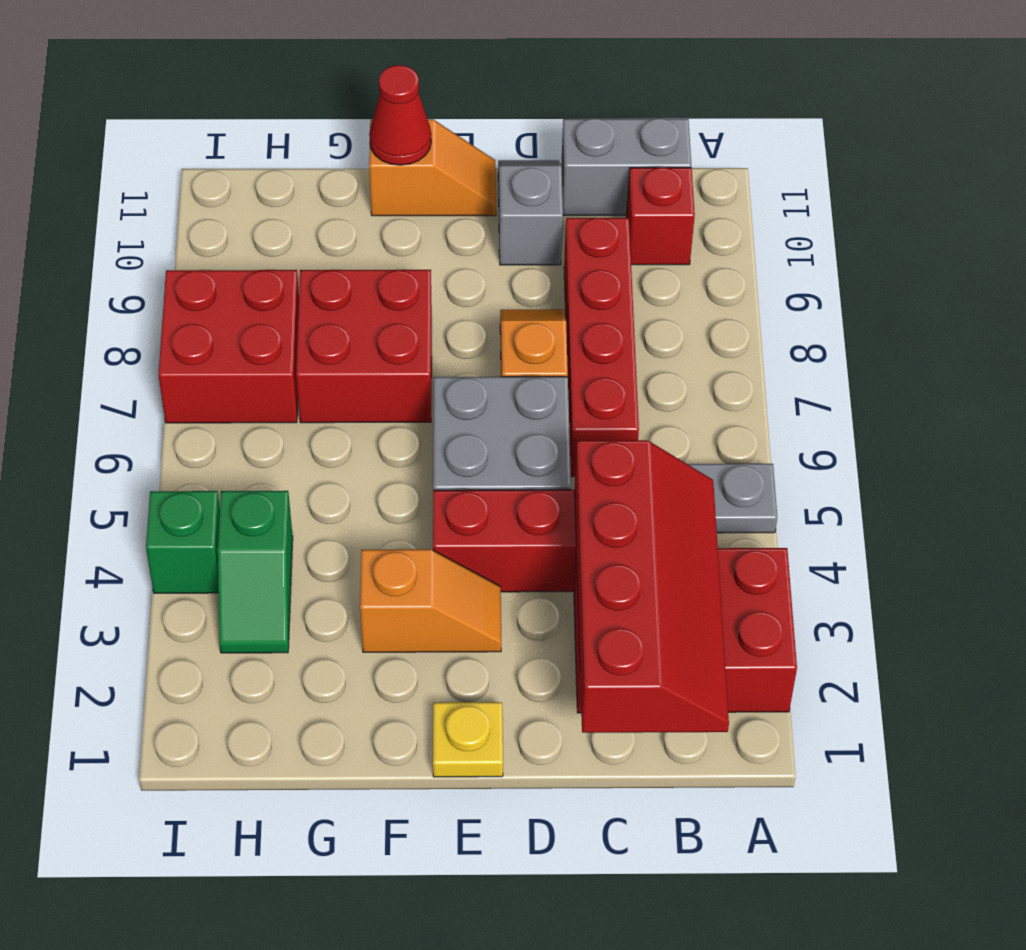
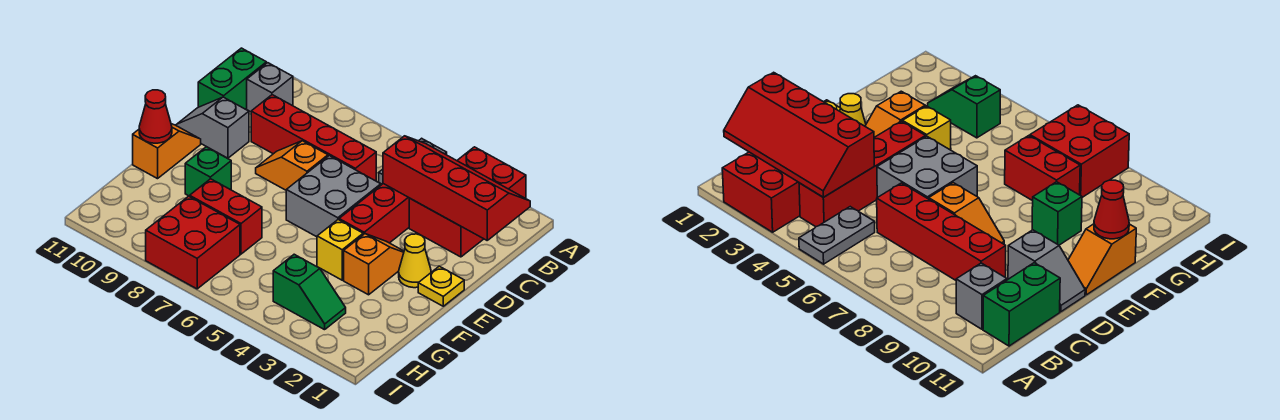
red brick B10 level 1 -> grey brick B10 level 1
grey brick B11:C11 level 1 -> green brick B11:C11 level 1
none -> yellow cone E2 level 1
none -> yellow brick F4 level 1
red brick F7:G8 level 1 -> red brick G7:G8 level 1
green brick I4 level 1 -> green brick F9 level 1

